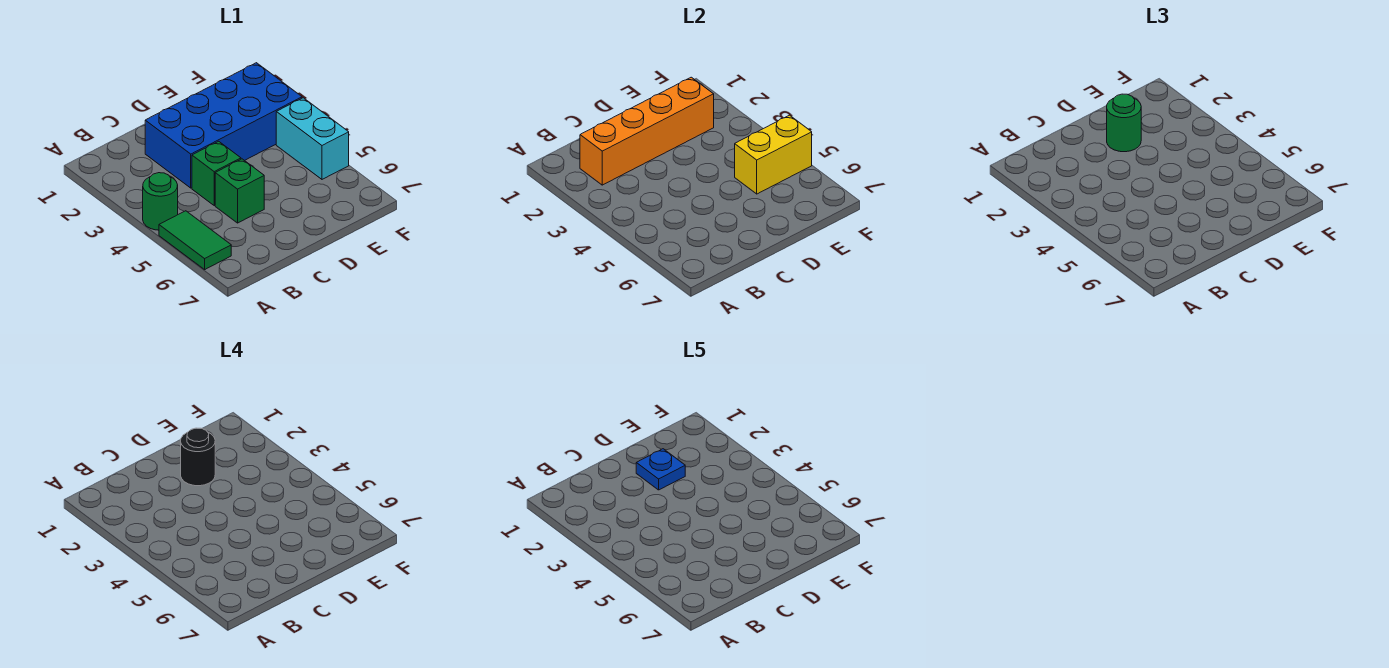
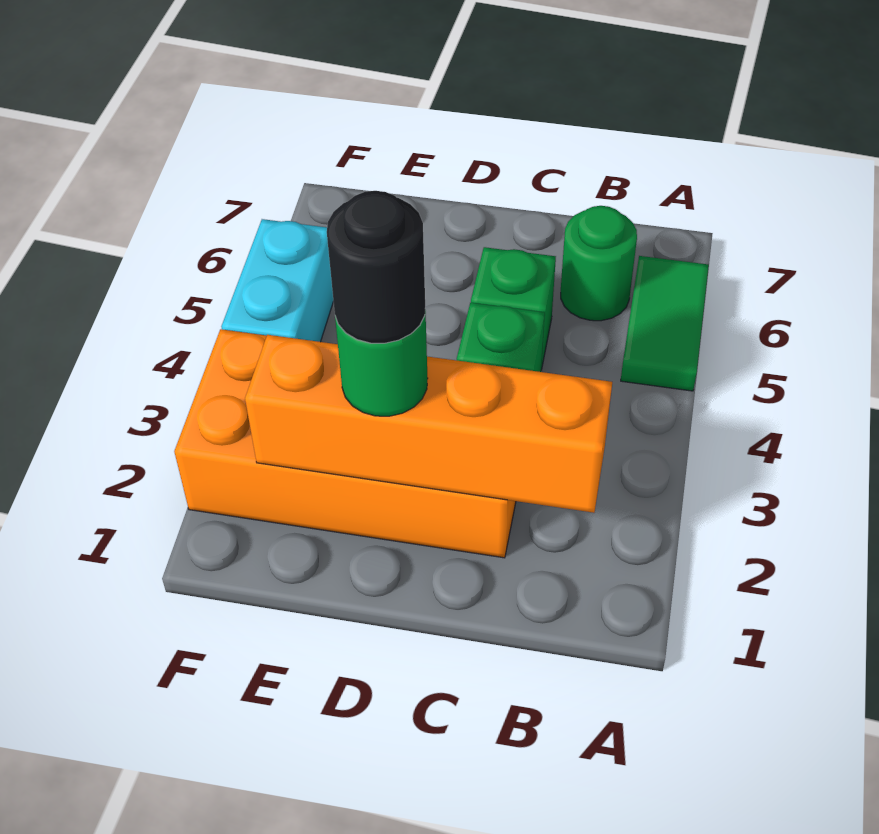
green round brick A4 level 1 -> green round brick B6 level 1
blue brick C2:F3 level 1 -> orange brick C2:F3 level 1
blue plate D2 level 5 -> none
yellow brick E5:F5 level 2 -> none

